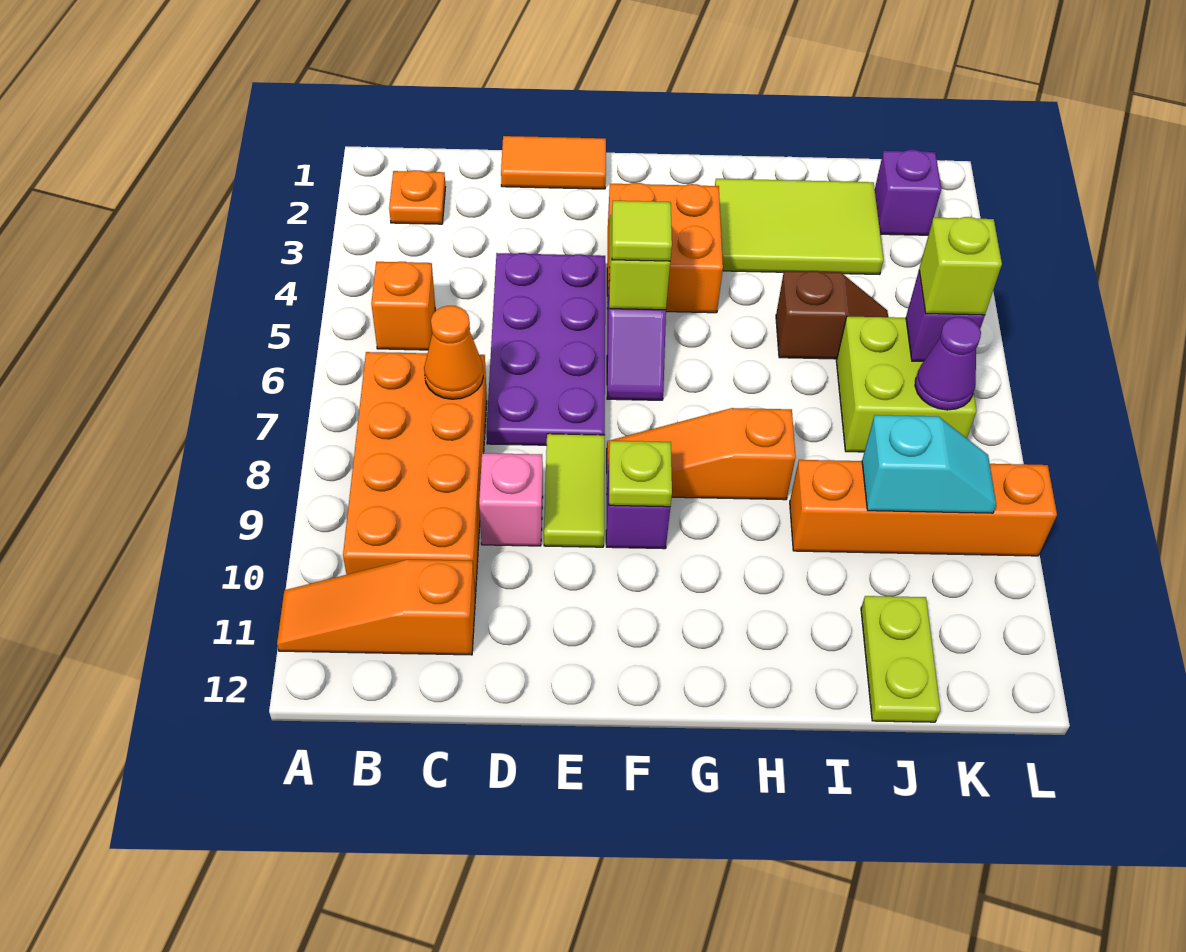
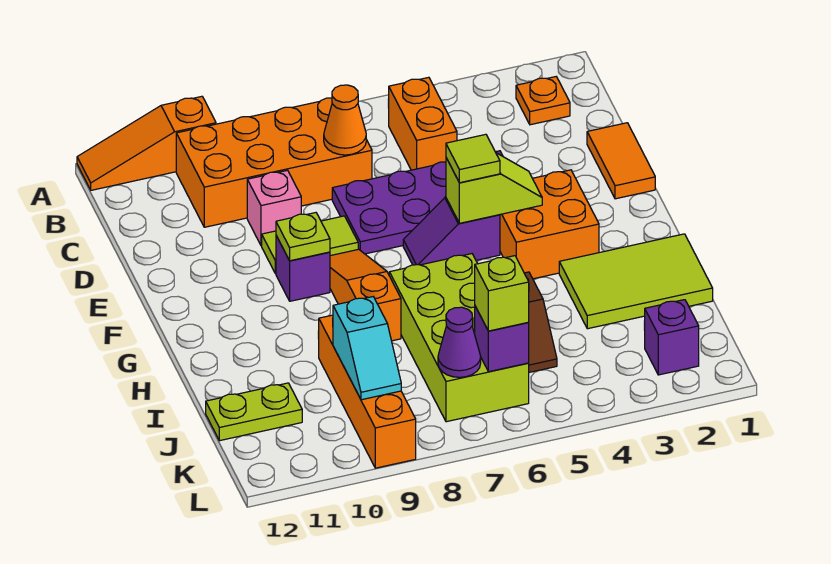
orange slope A11:C11 level 1 top C -> orange slope A10:A12 level 1 top 10
orange brick B5 level 1 -> orange brick B5:C5 level 1
lime tile H2:J3 level 1 -> lime tile H1:I3 level 1
lime brick J6:K7 level 1 -> lime brick H6:K7 level 1

